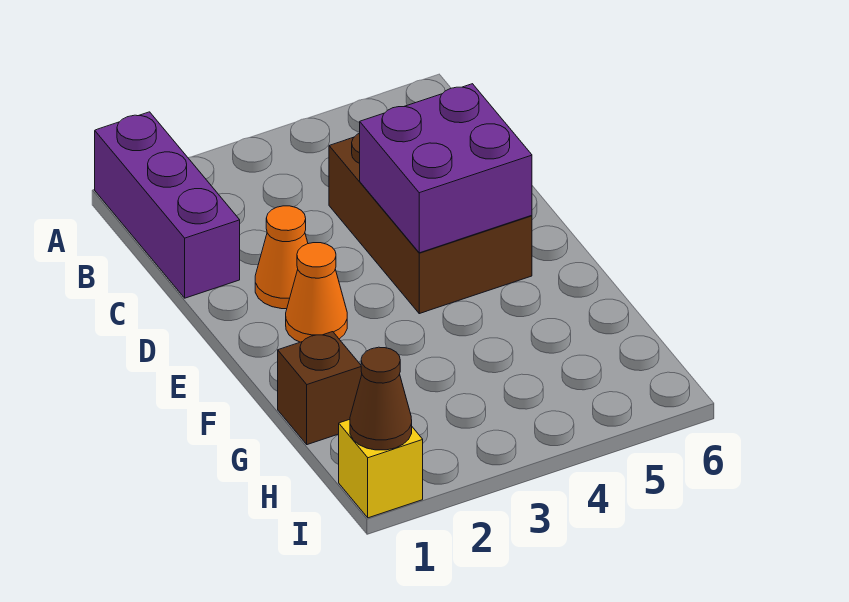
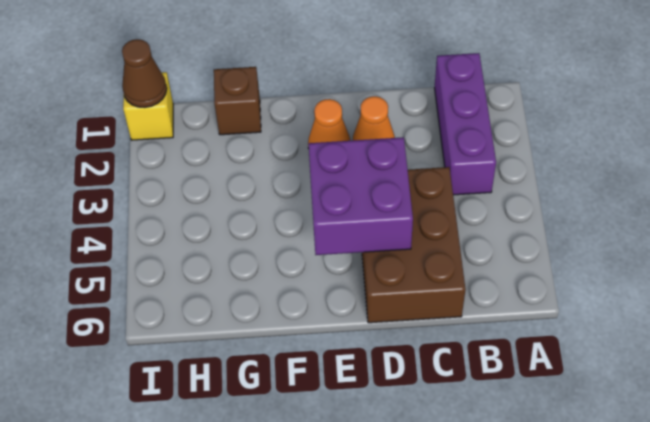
purple brick A1:C1 level 1 -> purple brick B1:B3 level 1
brown brick C4:E5 level 1 -> brown brick C4:D6 level 1

